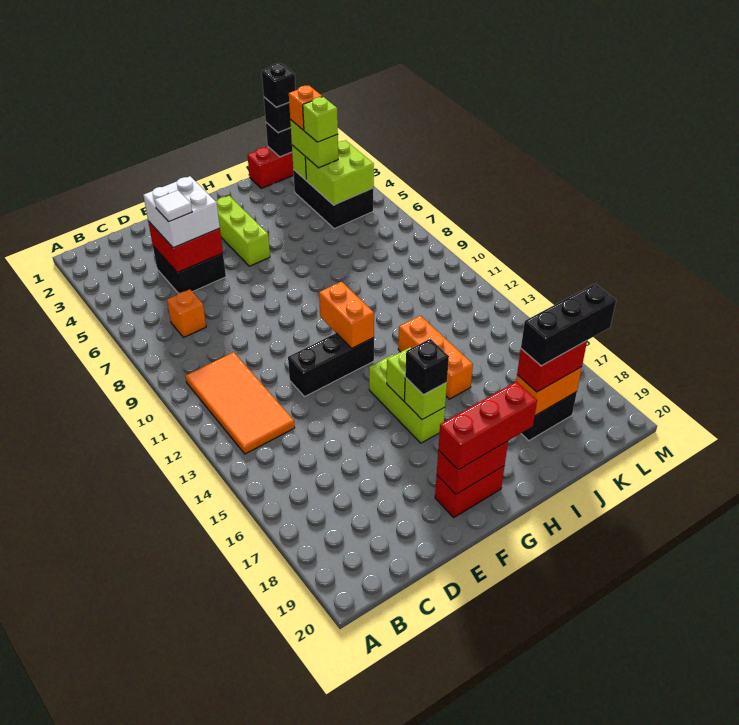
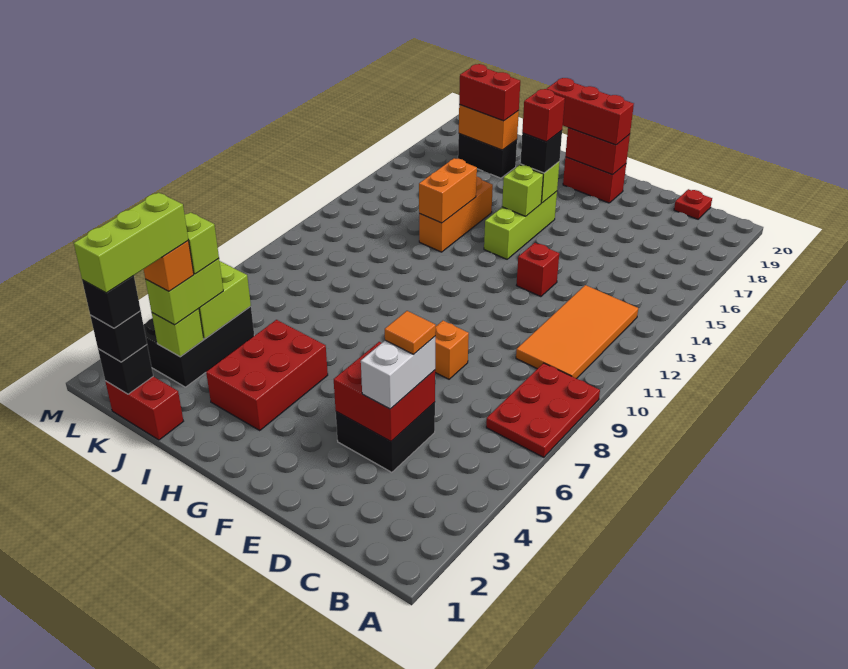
none -> red plate A7:B9 level 1
orange brick C7 level 1 -> orange brick E8 level 1
none -> red plate C20 level 1
white brick D4:E5 level 3 -> white brick D4:D5 level 3
white tile D5 level 4 -> orange tile D5 level 4
black brick E12:G12 level 1 -> none
none -> red brick E13 level 1
lime brick G3:G5 level 1 -> lime brick K1:K3 level 5
orange brick G11:G12 level 2 -> orange brick I13:I14 level 2
none -> red brick G16 level 4
none -> red brick H3:I5 level 1
black brick J18:L18 level 4 -> none

